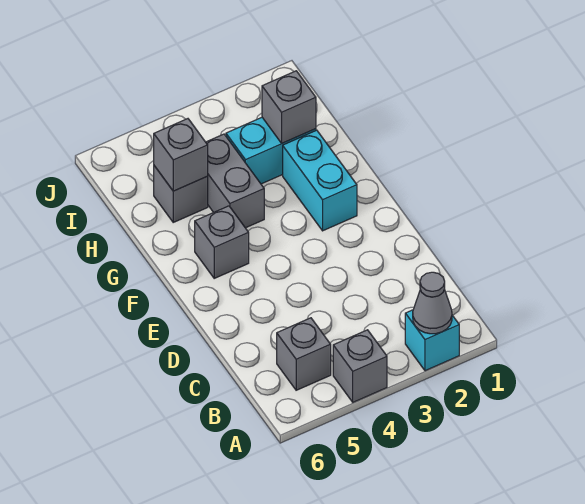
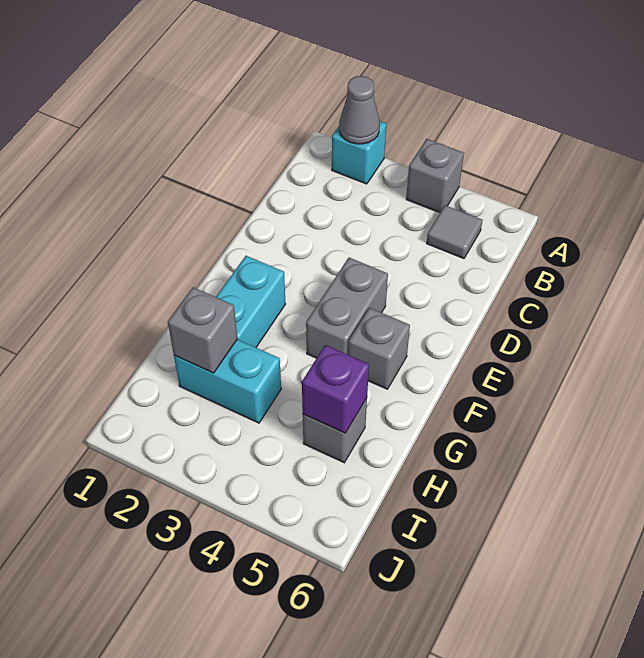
grey brick B5 level 1 -> grey tile B5 level 1
grey brick G4:H4 level 1 -> grey brick E4:F4 level 1
grey brick H5 level 2 -> purple brick H5 level 2

